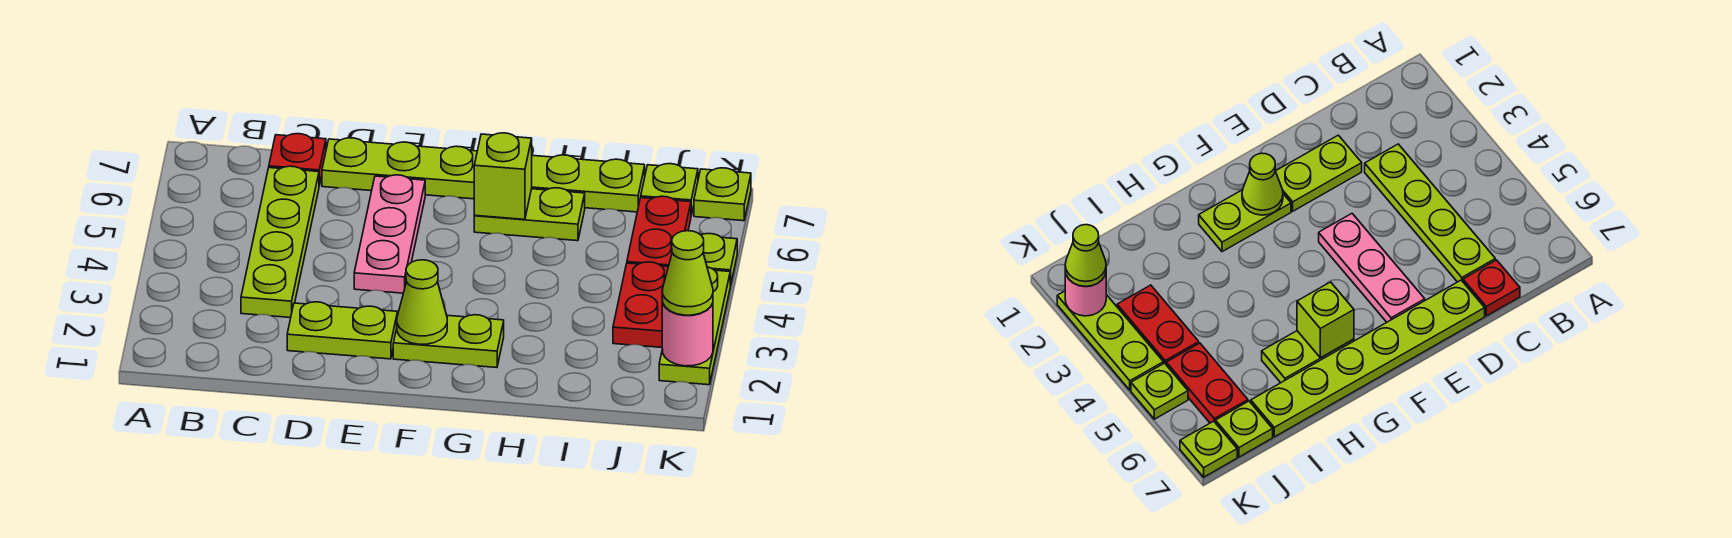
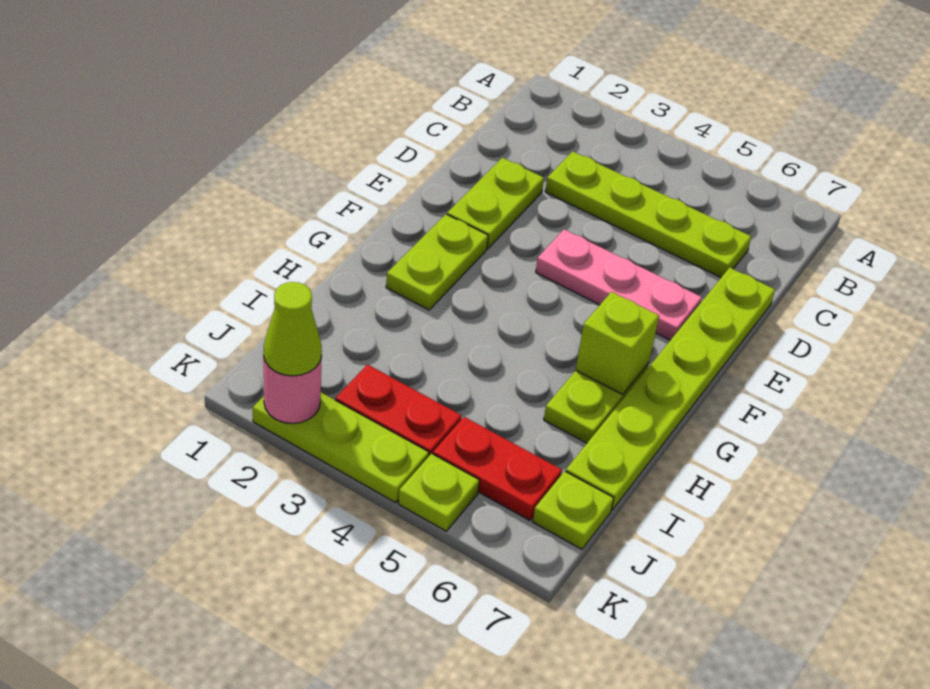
red plate C7 level 1 -> none
lime cone F2 level 2 -> none
lime plate K7 level 1 -> none

